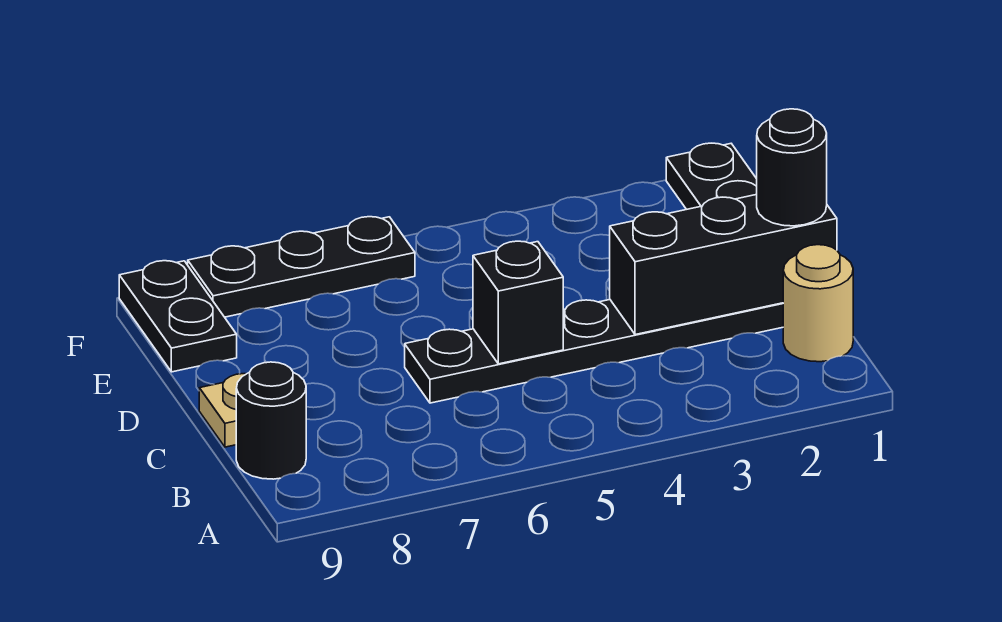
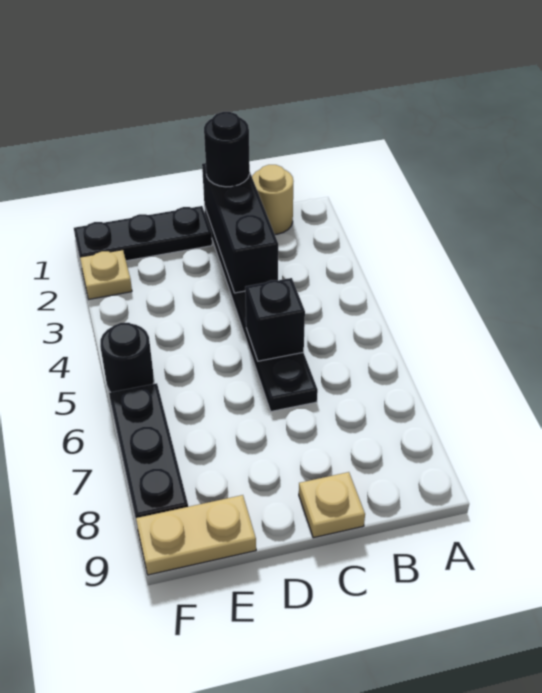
black round brick B9 level 1 -> black round brick F5 level 1
black plate E9:F9 level 1 -> tan plate E9:F9 level 1
none -> tan plate F2 level 1

